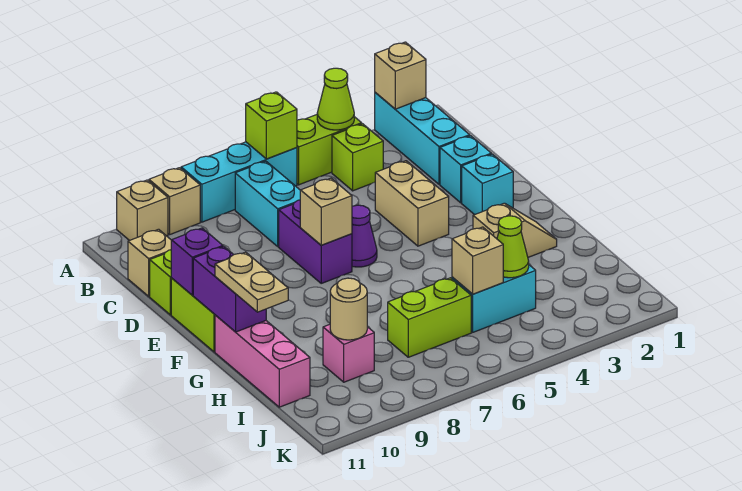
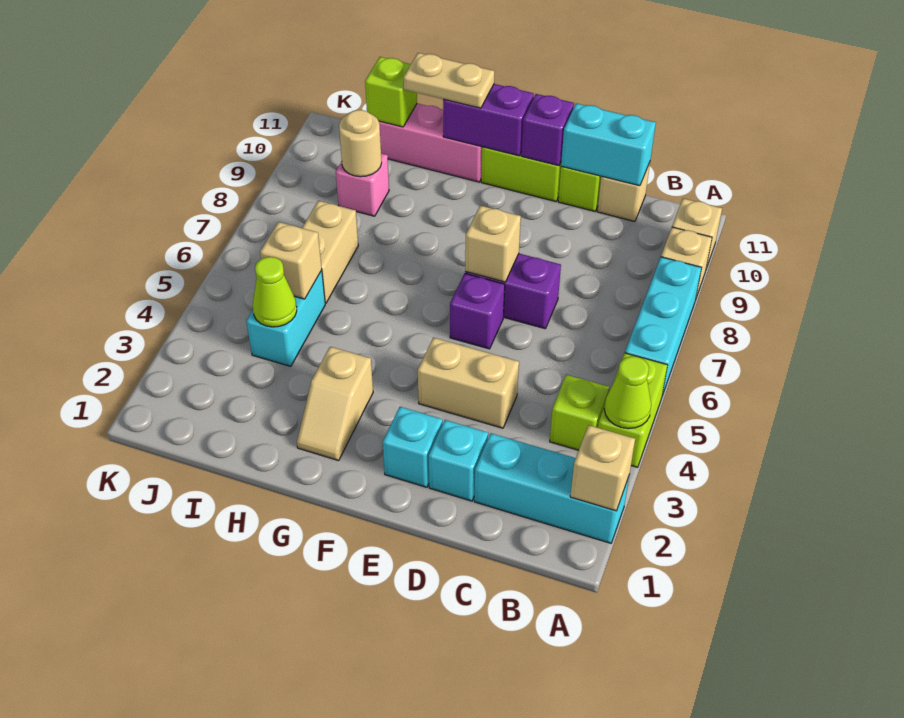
lime brick A6 level 2 -> lime brick I11 level 2
cyan brick B7:C7 level 1 -> cyan brick C11:D11 level 2
purple cone E6 level 1 -> purple brick E6 level 1
lime brick I6:I7 level 1 -> tan brick I6:I7 level 1

